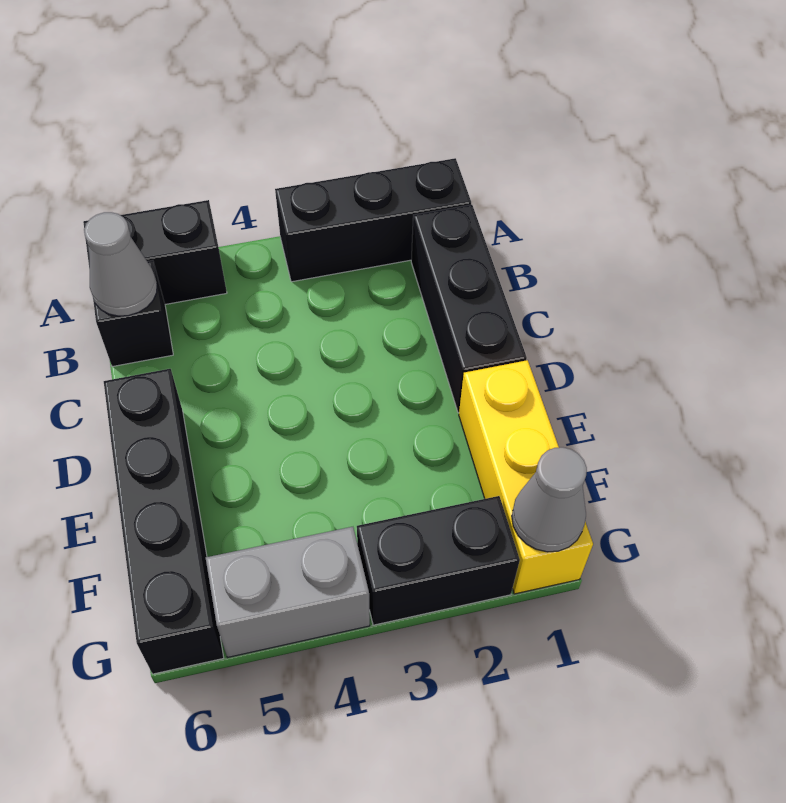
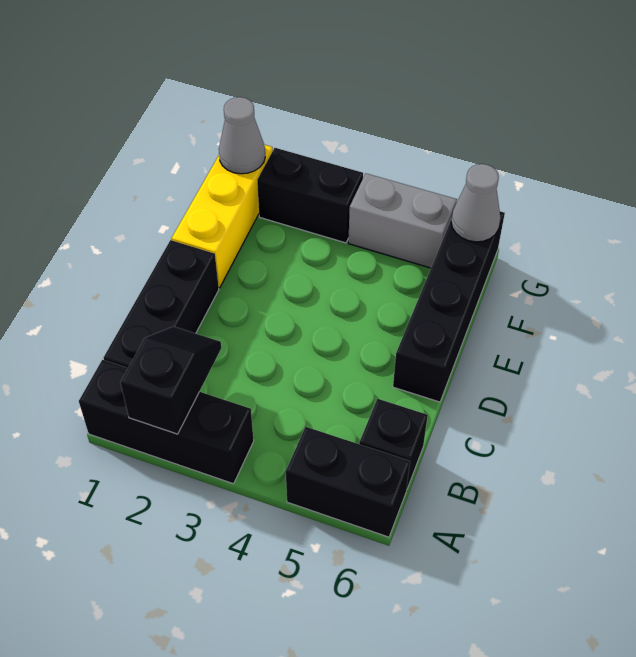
none -> black slope A2:B2 level 2 top A
grey cone B6 level 2 -> grey cone G6 level 2

